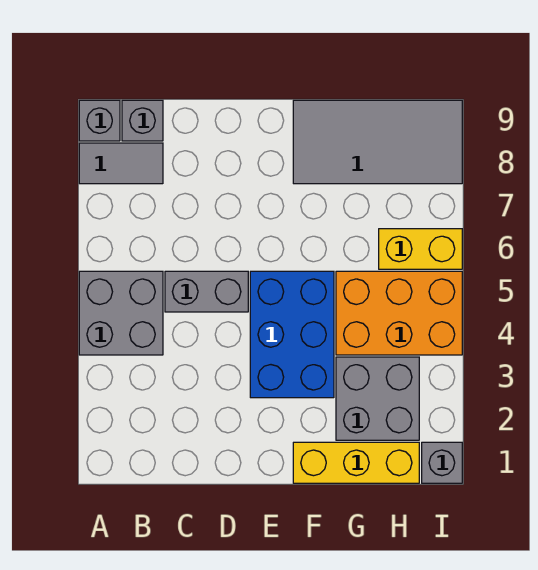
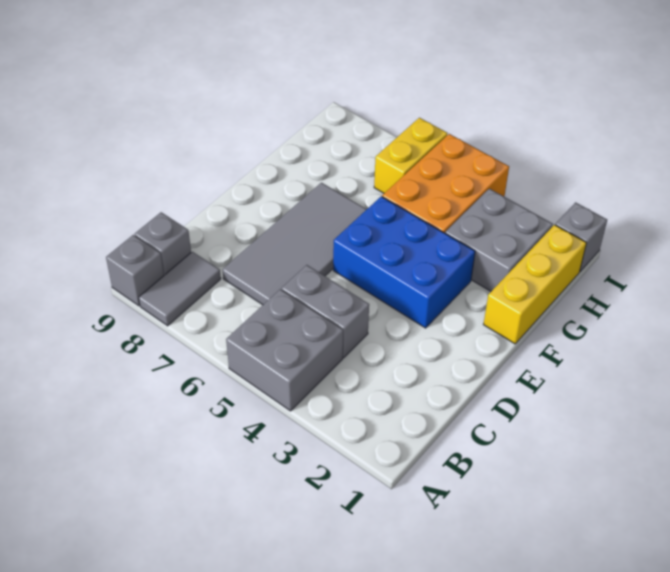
grey brick C5:D5 level 1 -> grey brick C4:C5 level 1
grey tile F8:I9 level 1 -> grey tile C6:F7 level 1

